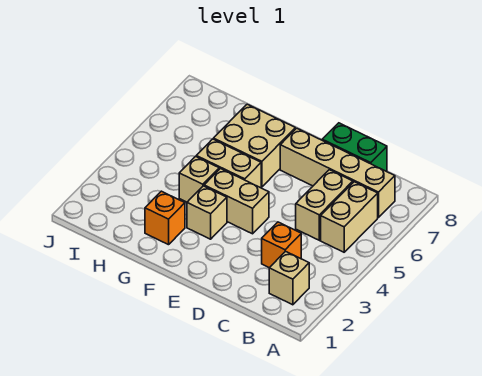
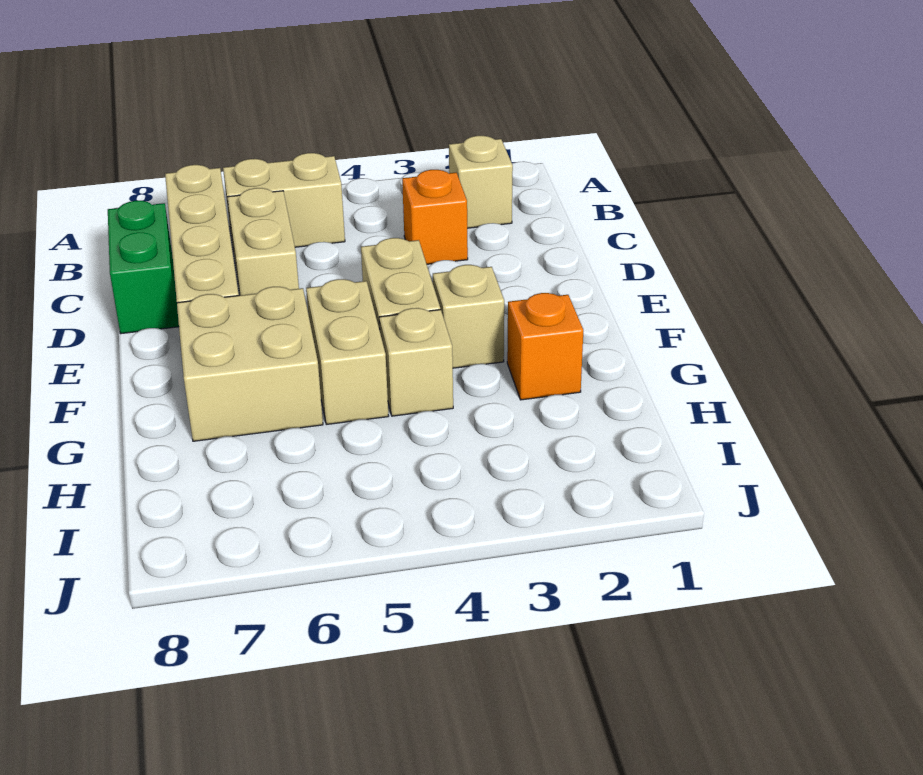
tan brick C5:C6 level 1 -> tan brick C6:D6 level 1

